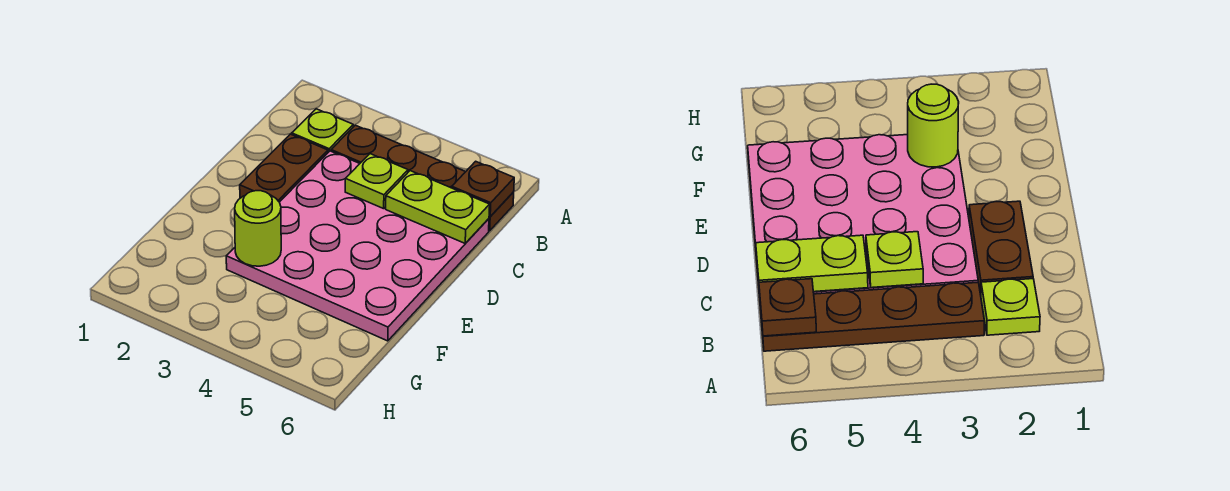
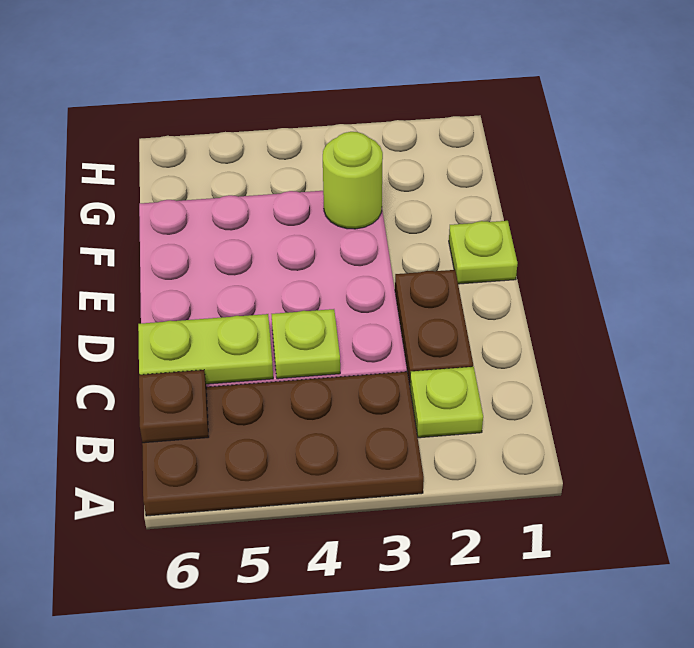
brown plate B3:B6 level 1 -> brown plate A3:B6 level 1
none -> lime plate E1 level 1

